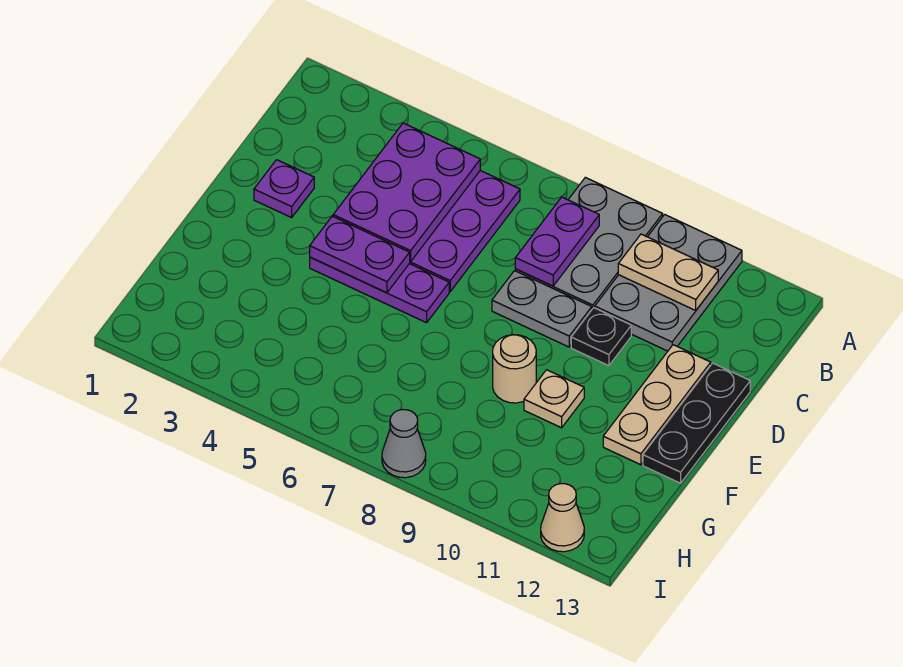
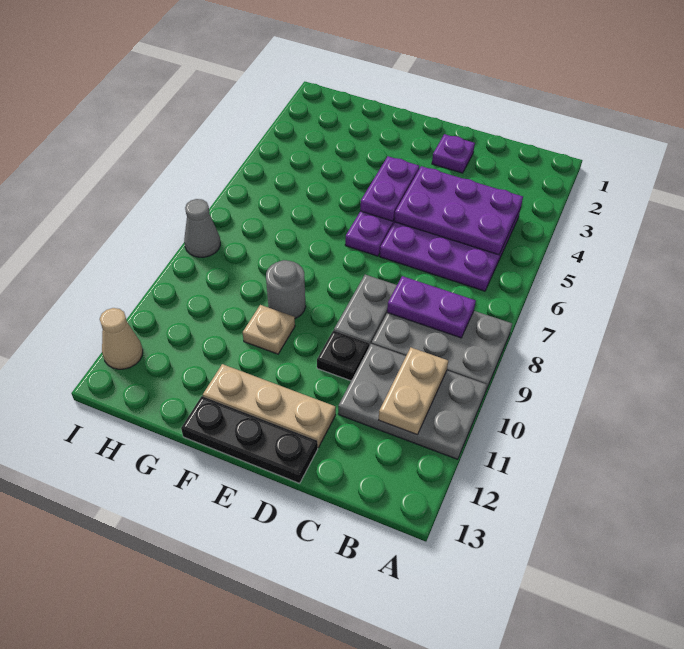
tan round brick F9 level 1 -> grey round brick F9 level 1

